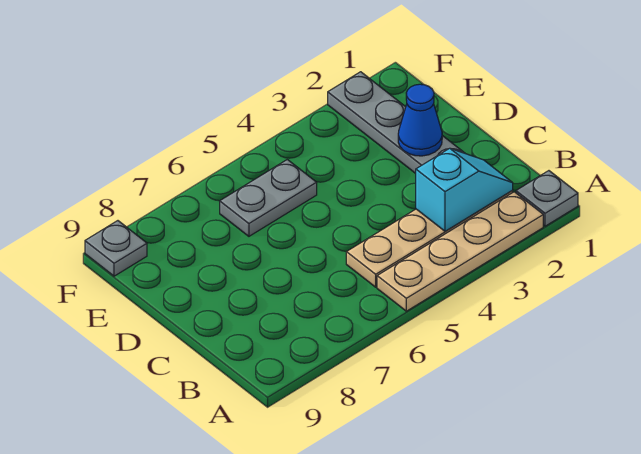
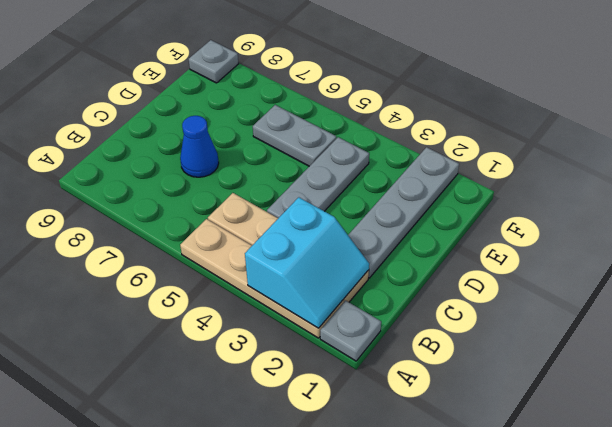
cyan slope B2:B3 level 2 top 3 -> cyan slope A2:B3 level 2 top 3
none -> grey plate C4:E4 level 1
blue cone D2 level 2 -> blue cone C7 level 1

